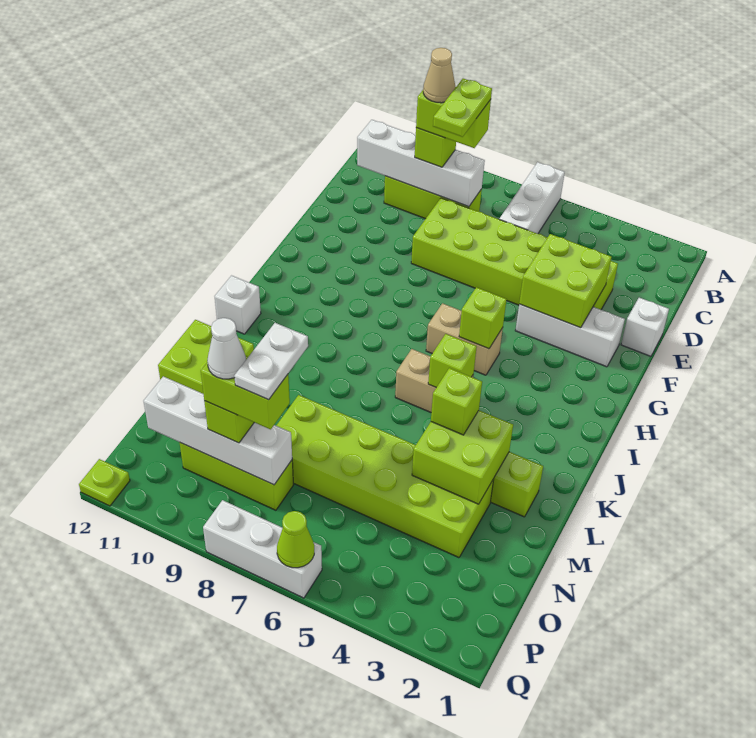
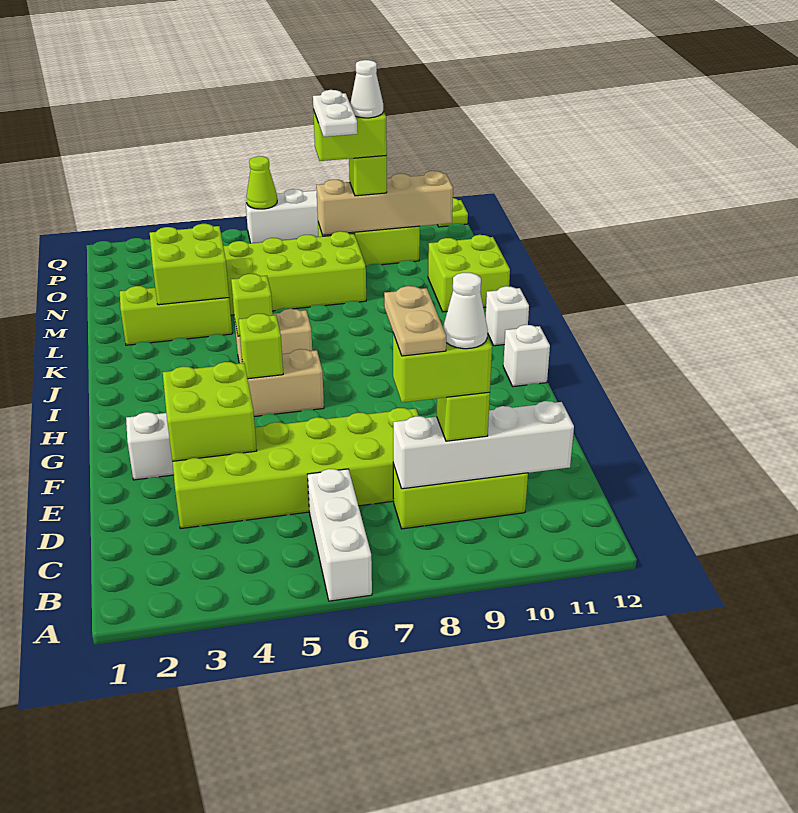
lime plate C8:D8 level 5 -> tan plate C8:D8 level 5
tan cone C9 level 5 -> white cone C9 level 5
white brick E1 level 1 -> white brick H12 level 1
lime brick L4 level 3 -> none
white brick O8:O11 level 2 -> tan brick O8:O11 level 2

